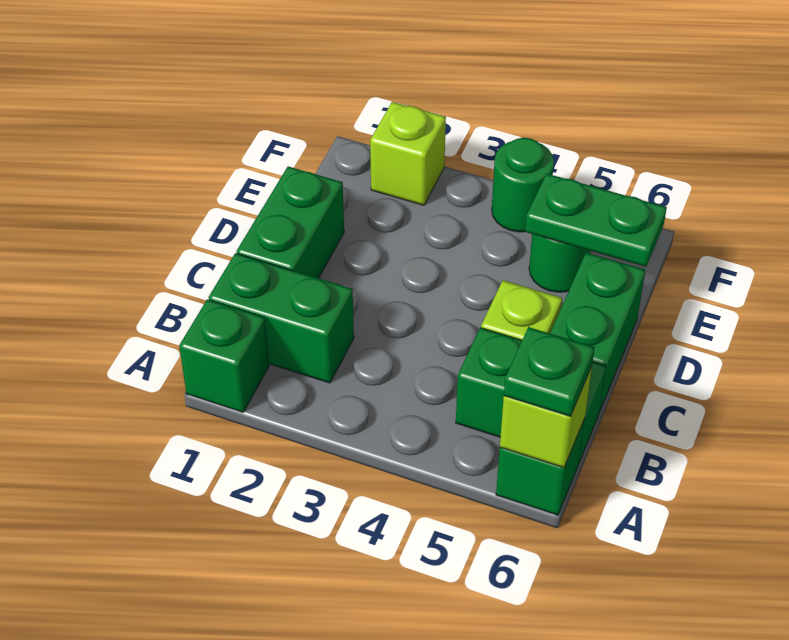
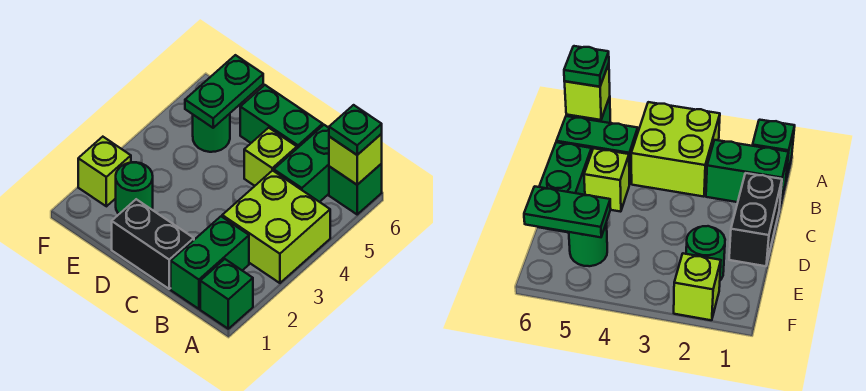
none -> lime brick A3:B4 level 1
green brick C1:D1 level 1 -> black brick C1:D1 level 1
green round brick F4 level 1 -> green round brick E2 level 1

